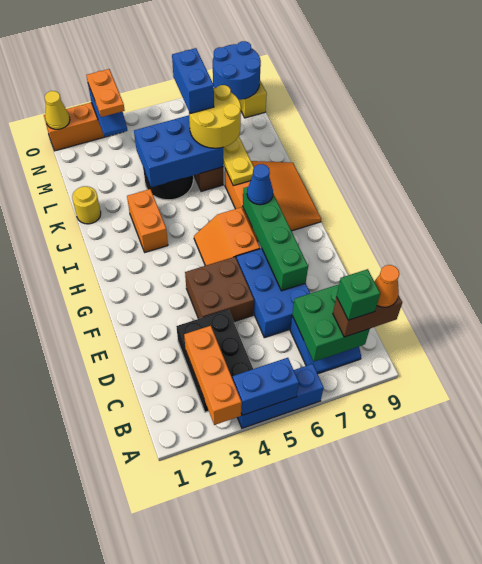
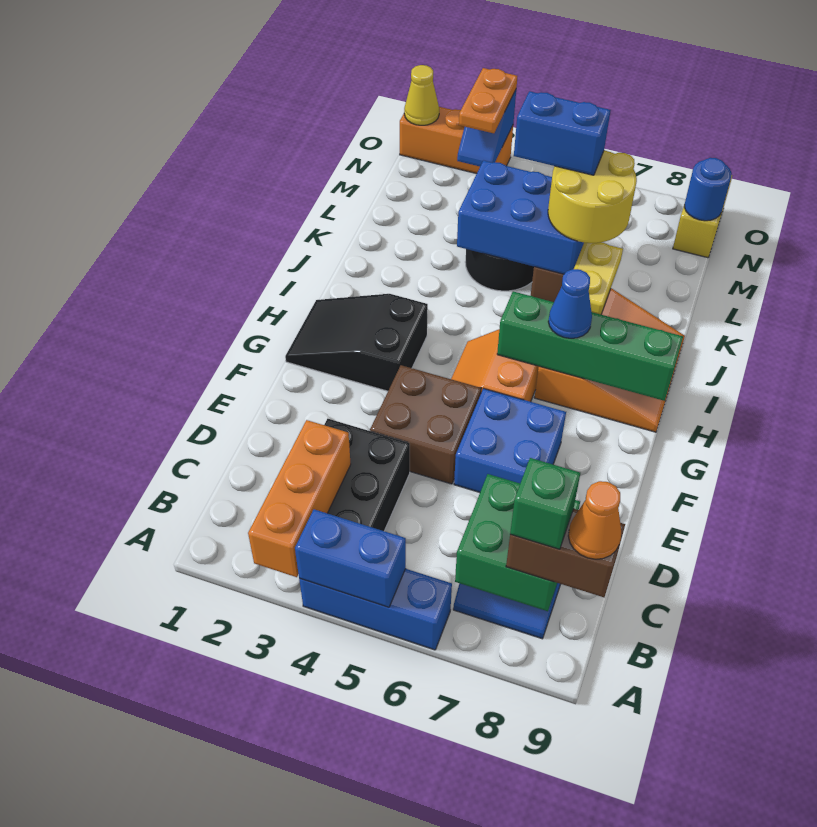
blue brick D6:F7 level 1 -> blue brick E6:F7 level 1
green brick E7:H7 level 2 -> green brick H6:H9 level 2
none -> black slope G1:H3 level 1 top 3
orange brick I3:J3 level 1 -> none
yellow round brick K1 level 1 -> none
blue brick L6:M6 level 4 -> blue brick L5:L6 level 4
blue round brick N8:O9 level 2 -> blue round brick N9 level 2

